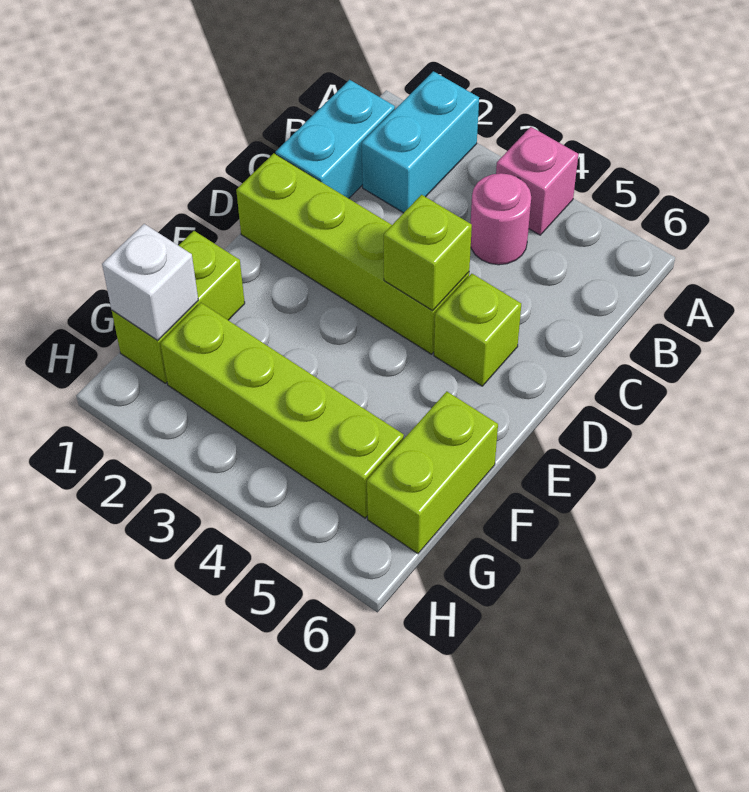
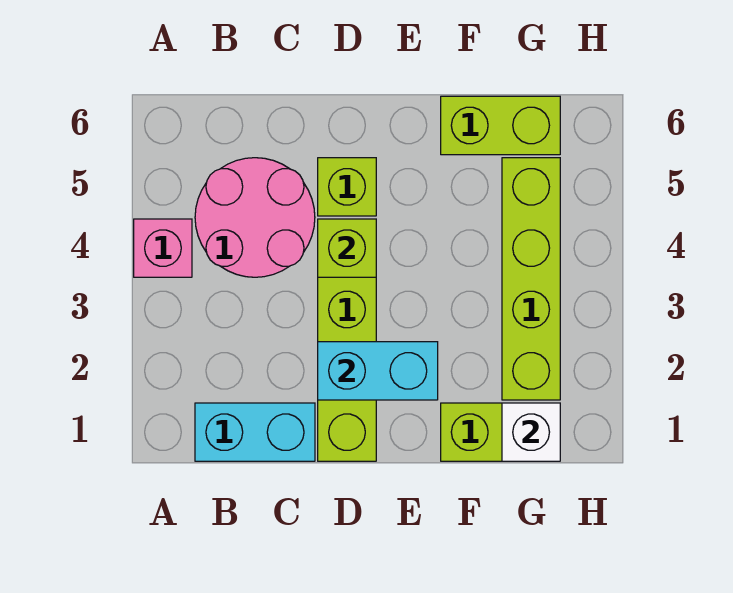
cyan brick A2:B2 level 1 -> cyan brick D2:E2 level 2
pink round brick B4 level 1 -> pink round brick B4:C5 level 1

